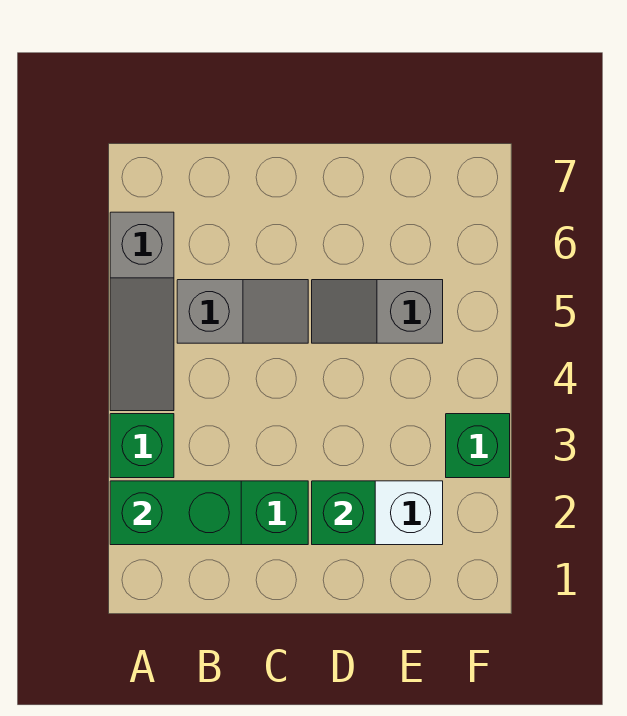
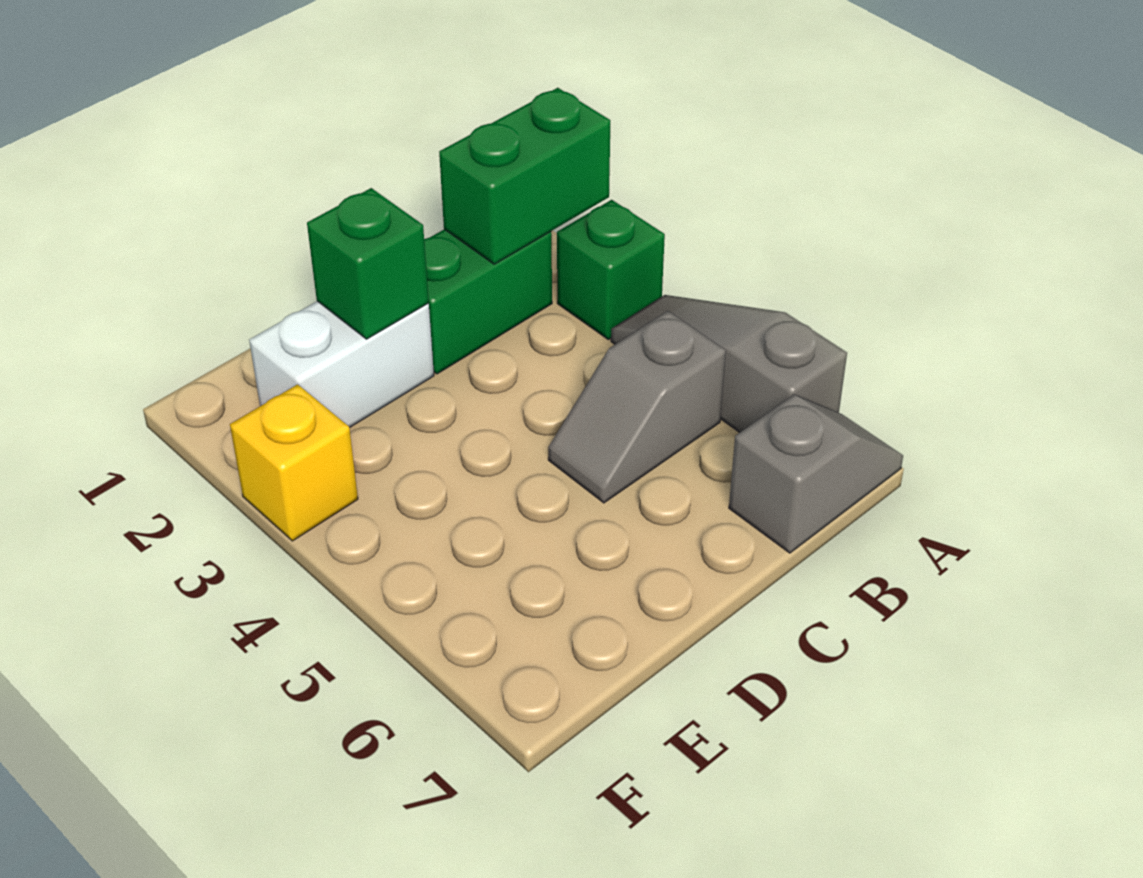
grey slope D5:E5 level 1 top E -> grey slope A7:B7 level 1 top B
green brick F3 level 1 -> yellow brick F3 level 1

